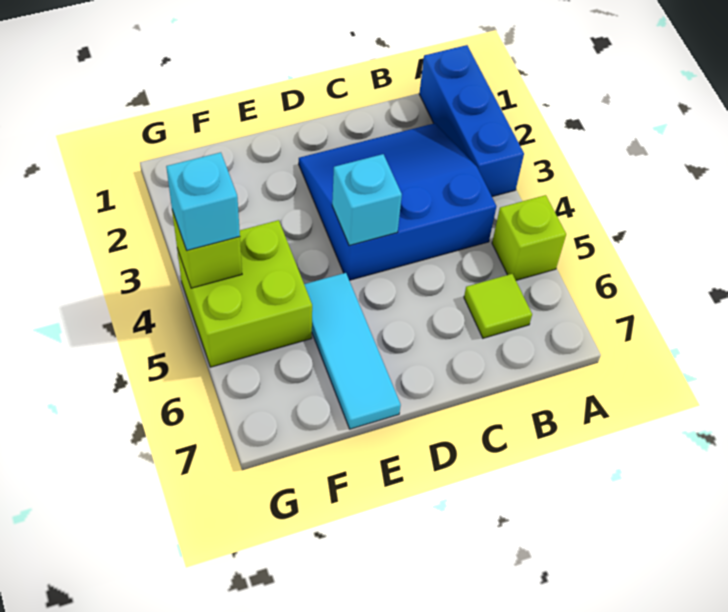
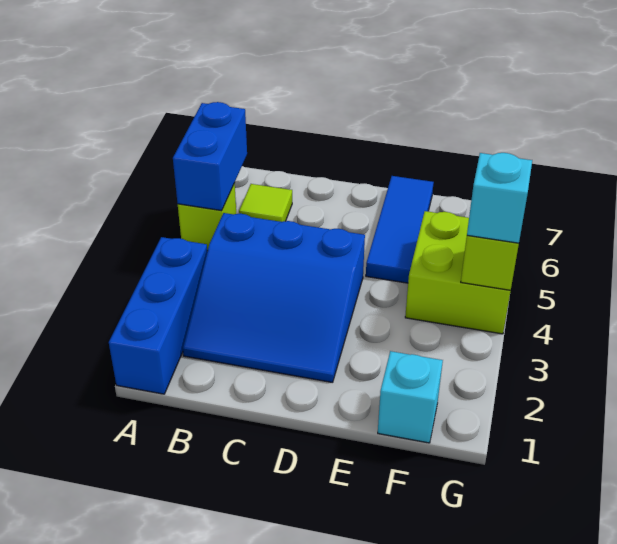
none -> blue brick A5:A6 level 2
cyan brick D4 level 2 -> cyan brick F1 level 1
cyan tile E5:E7 level 1 -> blue tile E5:E7 level 1

